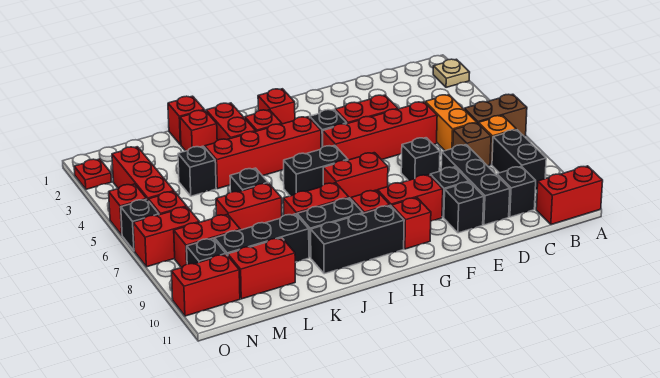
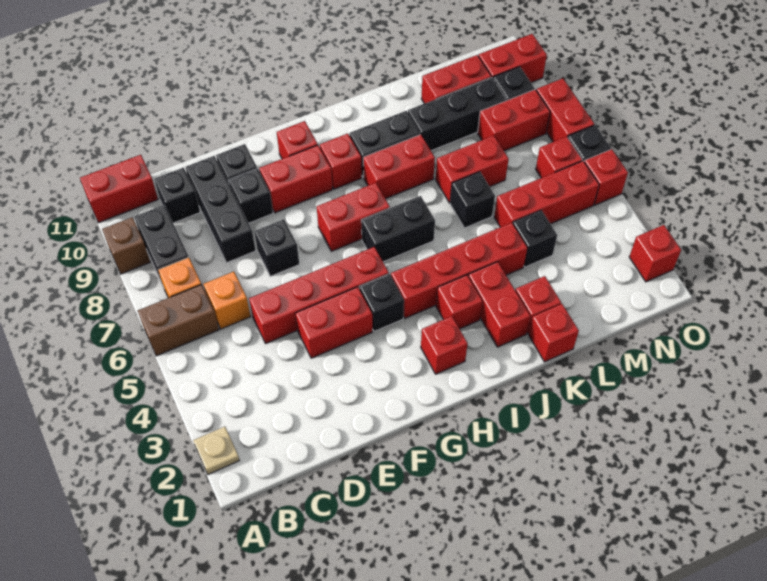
orange brick C5:C6 level 1 -> orange brick C6 level 1
brown brick C7 level 1 -> brown brick A9 level 1
black brick H10:J10 level 1 -> none
red brick N3:N5 level 1 -> red brick L5:N5 level 1
red brick N7:O7 level 1 -> red brick O7:O8 level 1
red plate O2 level 1 -> red brick O2 level 1

